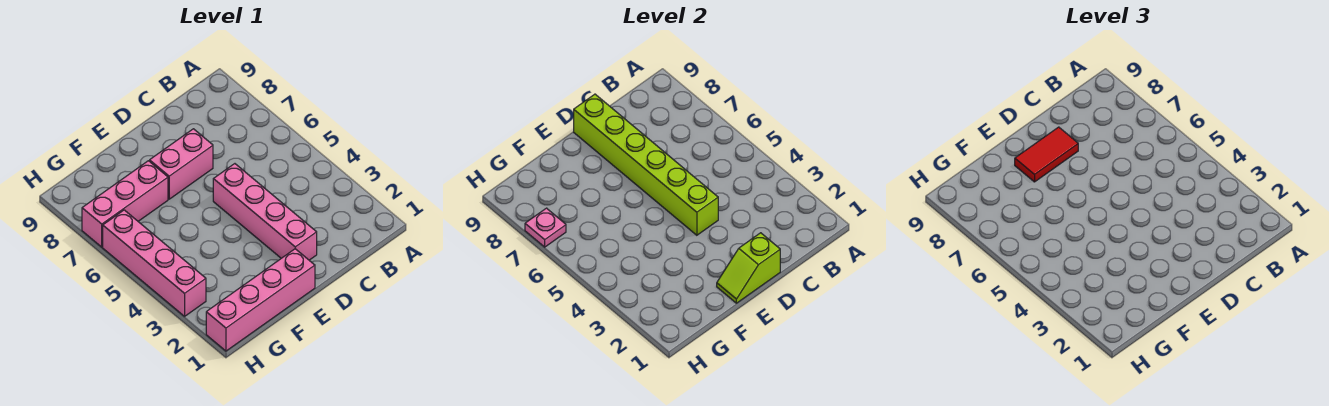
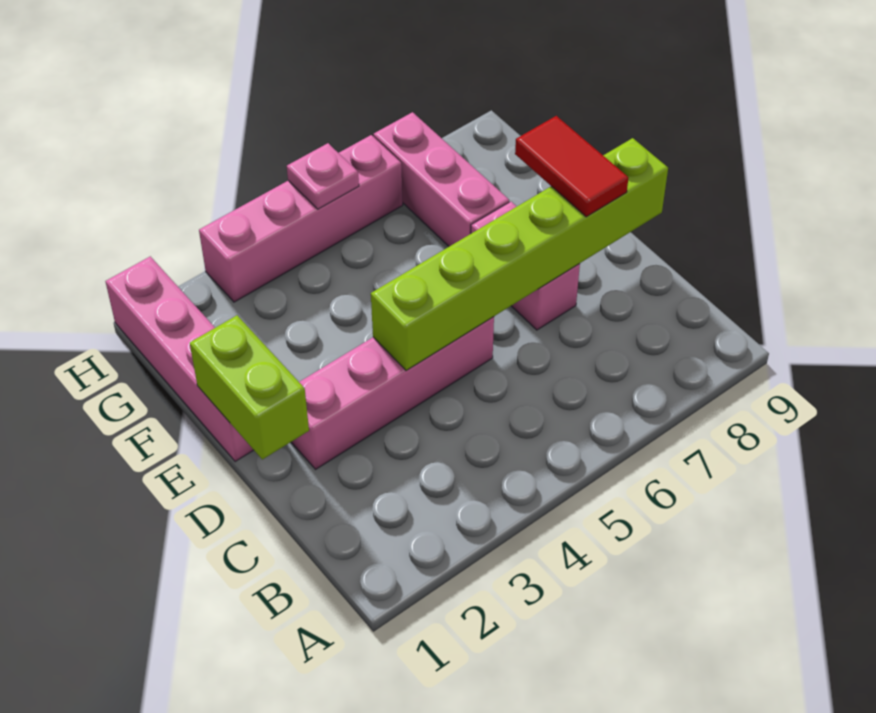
lime slope D1:E1 level 2 top D -> lime brick D1:E1 level 2
pink plate H7 level 2 -> pink plate H5 level 2

